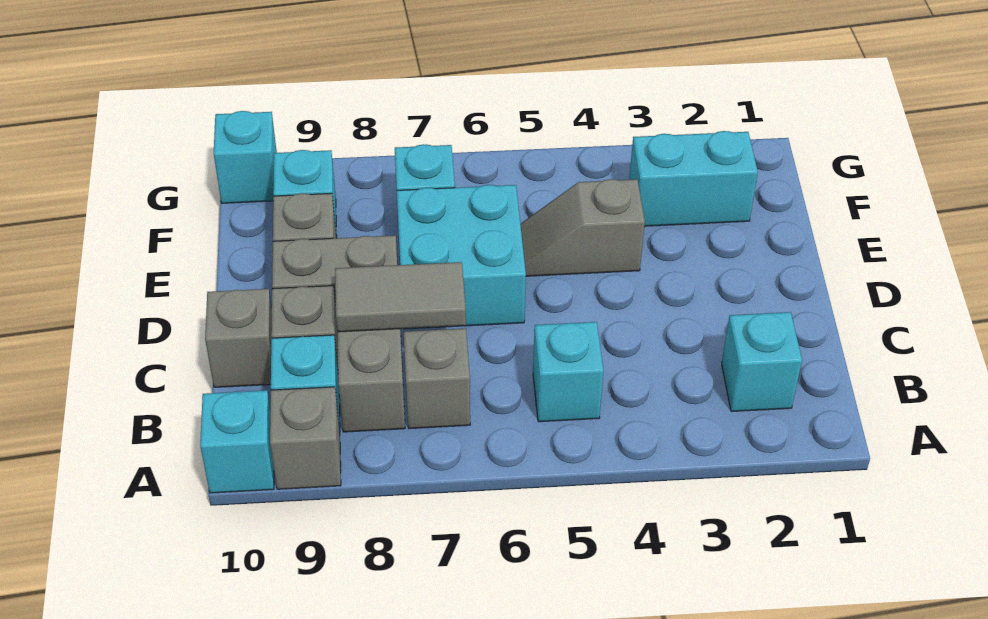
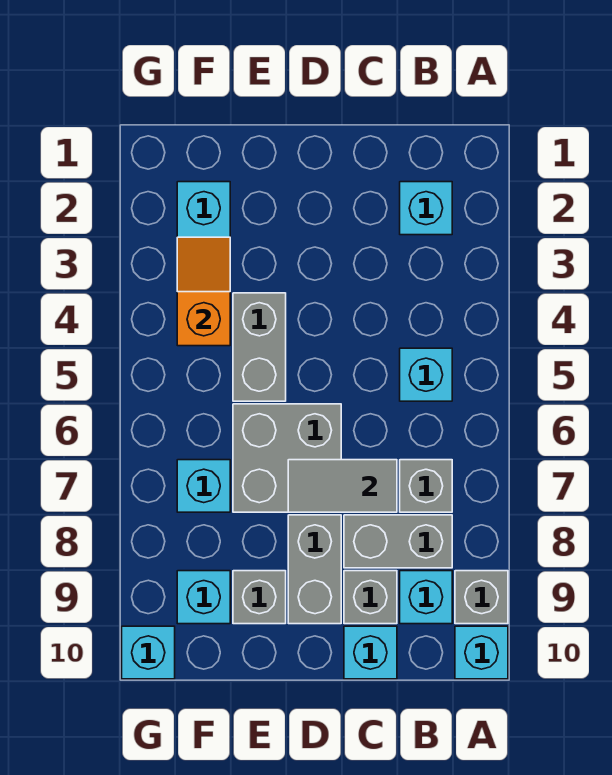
grey tile C7:C8 level 2 -> grey tile C7:D7 level 2
grey brick C10 level 1 -> cyan brick C10 level 1
cyan brick D6:E7 level 1 -> grey brick D6:E7 level 1
grey slope E4:E5 level 1 top 4 -> grey brick E4:E5 level 1
none -> orange slope F3:F4 level 2 top 4

